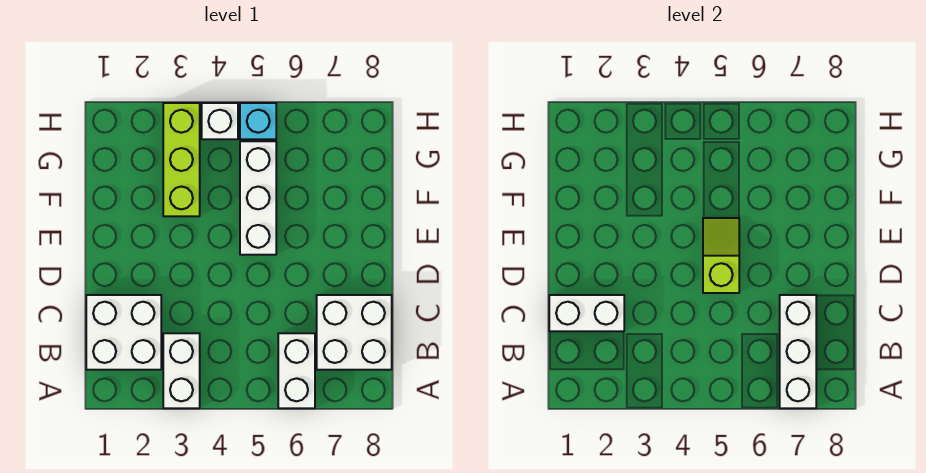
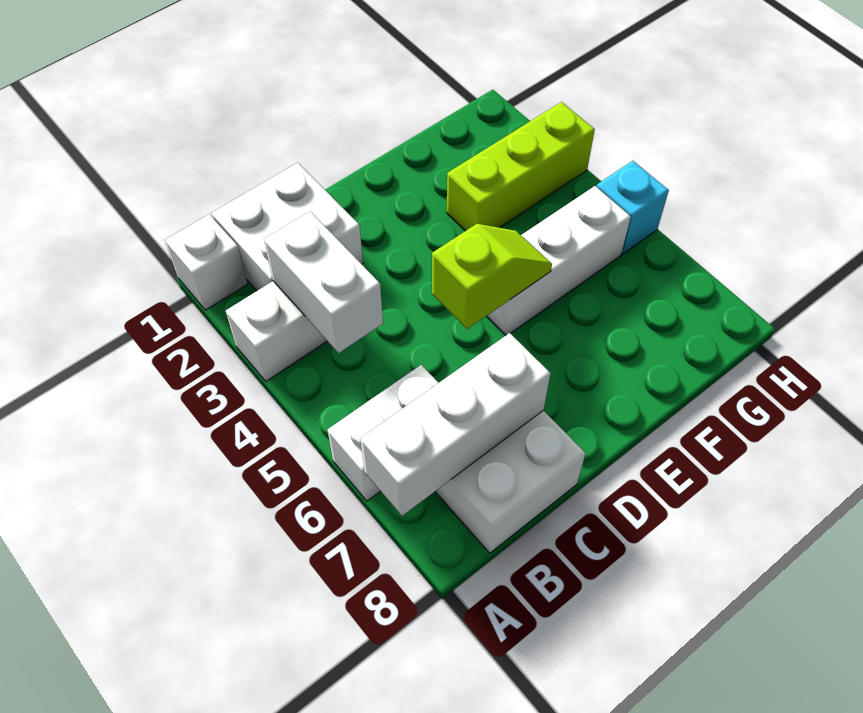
white brick C1:C2 level 2 -> white brick B3:B4 level 2
white brick H4 level 1 -> white brick A1 level 1

